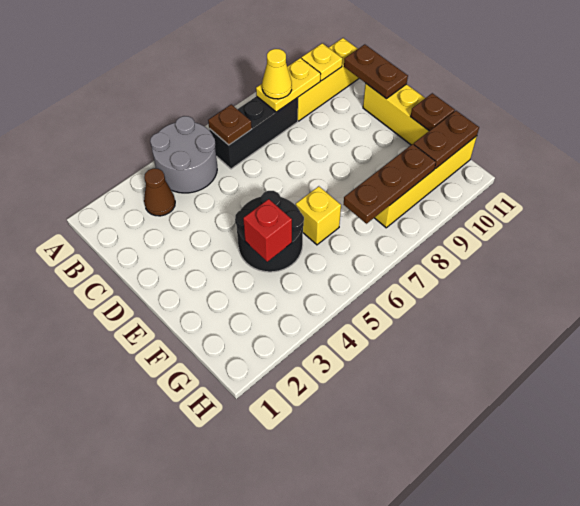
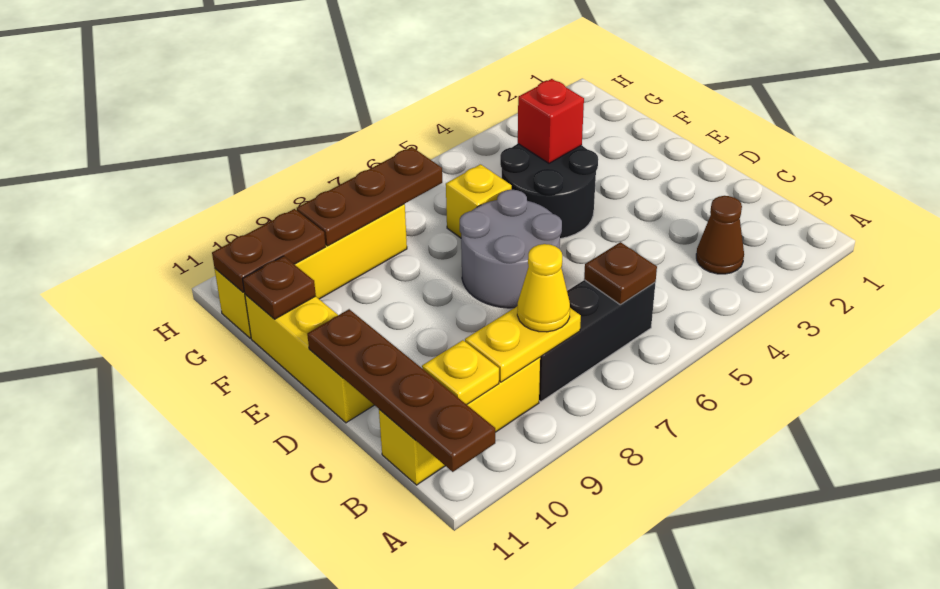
grey round brick A4:B5 level 1 -> grey round brick D6:E7 level 1
brown plate C11:D11 level 2 -> brown plate A11:D11 level 2

